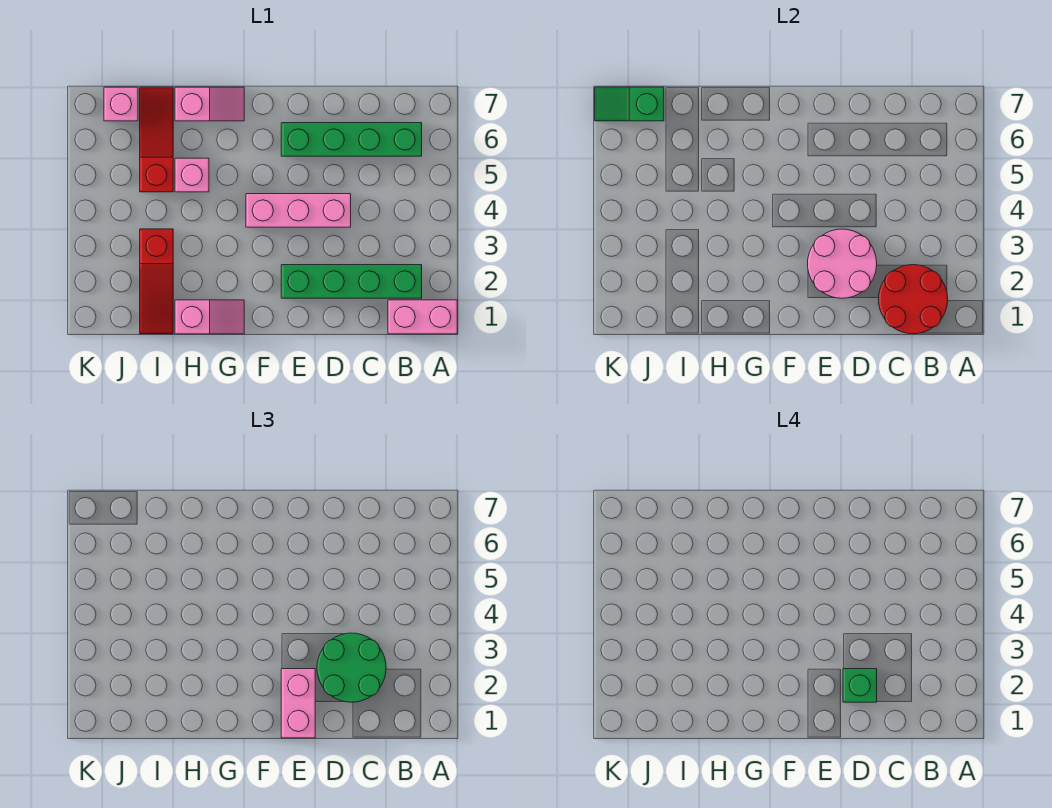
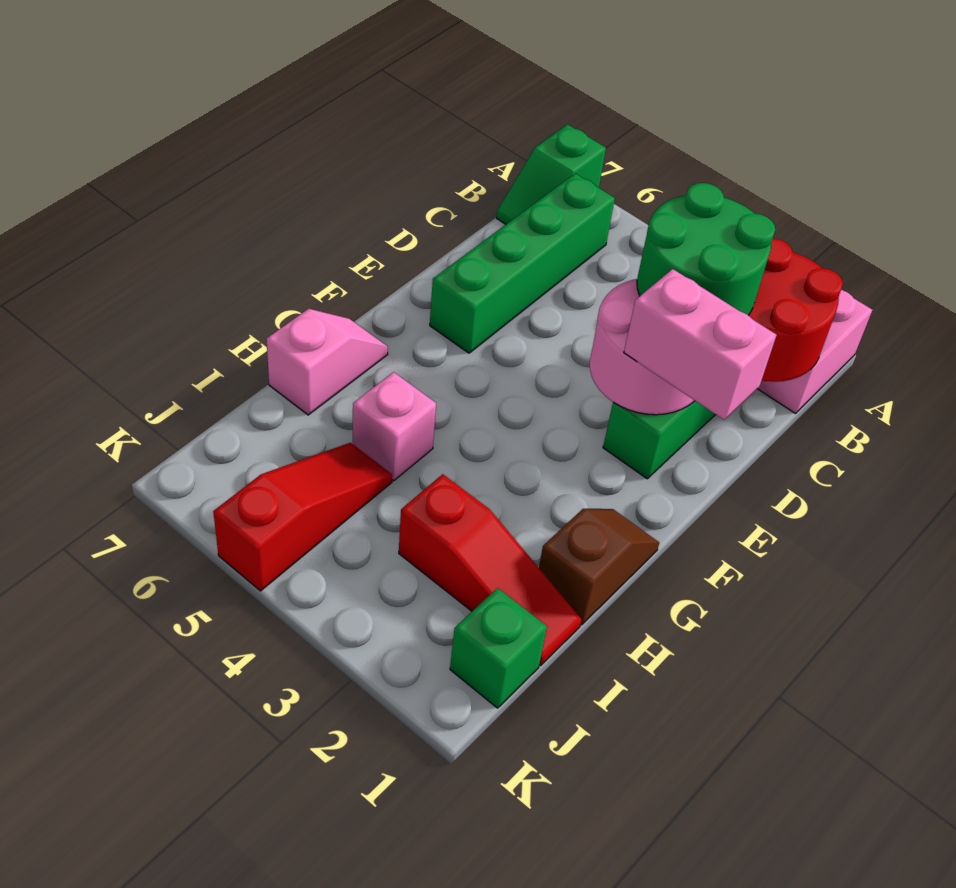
green brick D2 level 4 -> green brick J1 level 1
pink brick D4:F4 level 1 -> none
pink slope G1:H1 level 1 top H -> brown slope G1:H1 level 1 top H
red slope I5:I7 level 1 top 5 -> red slope I5:K5 level 1 top K
pink brick J7 level 1 -> none
green slope J7:K7 level 2 top J -> green slope A7:B7 level 1 top A

